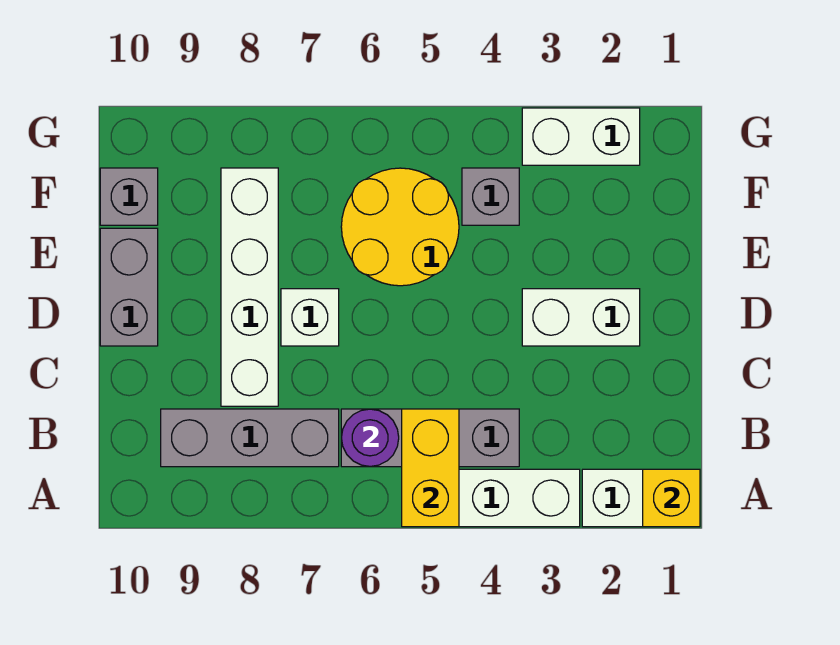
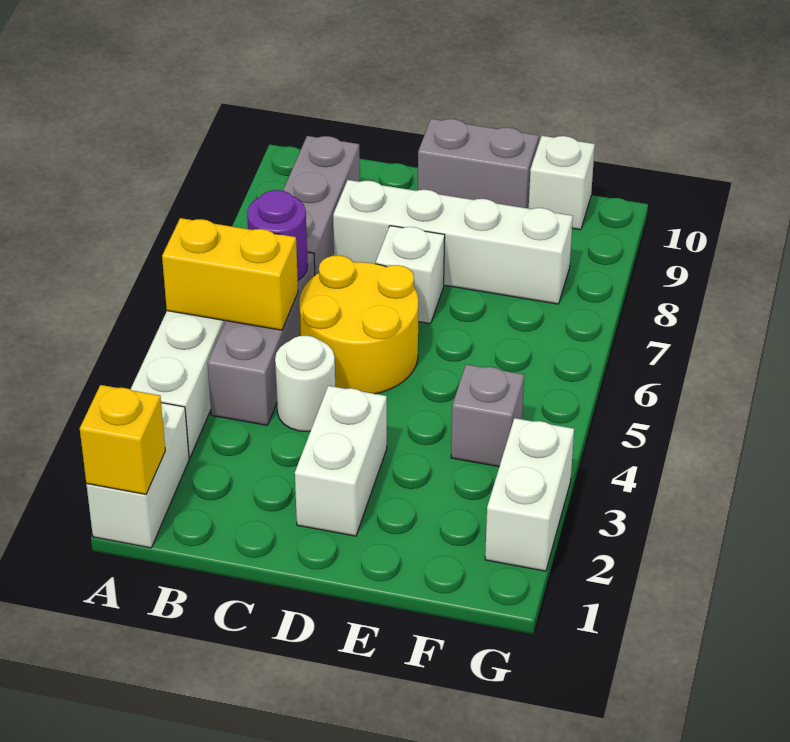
none -> white round brick C4 level 1
yellow round brick E5:F6 level 1 -> yellow round brick C5:D6 level 1
grey brick F10 level 1 -> white brick F10 level 1

